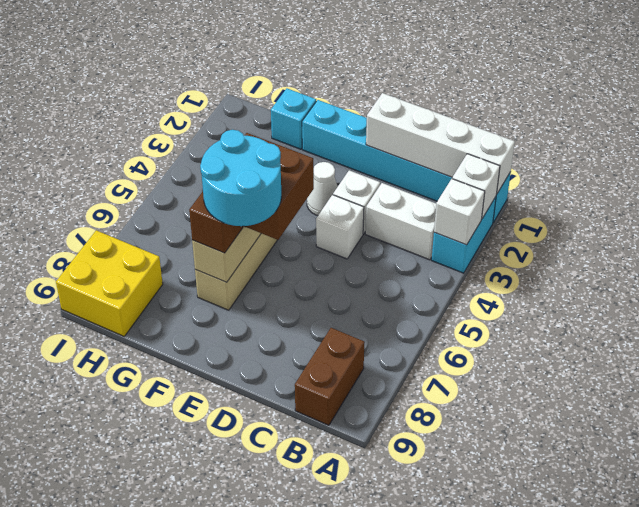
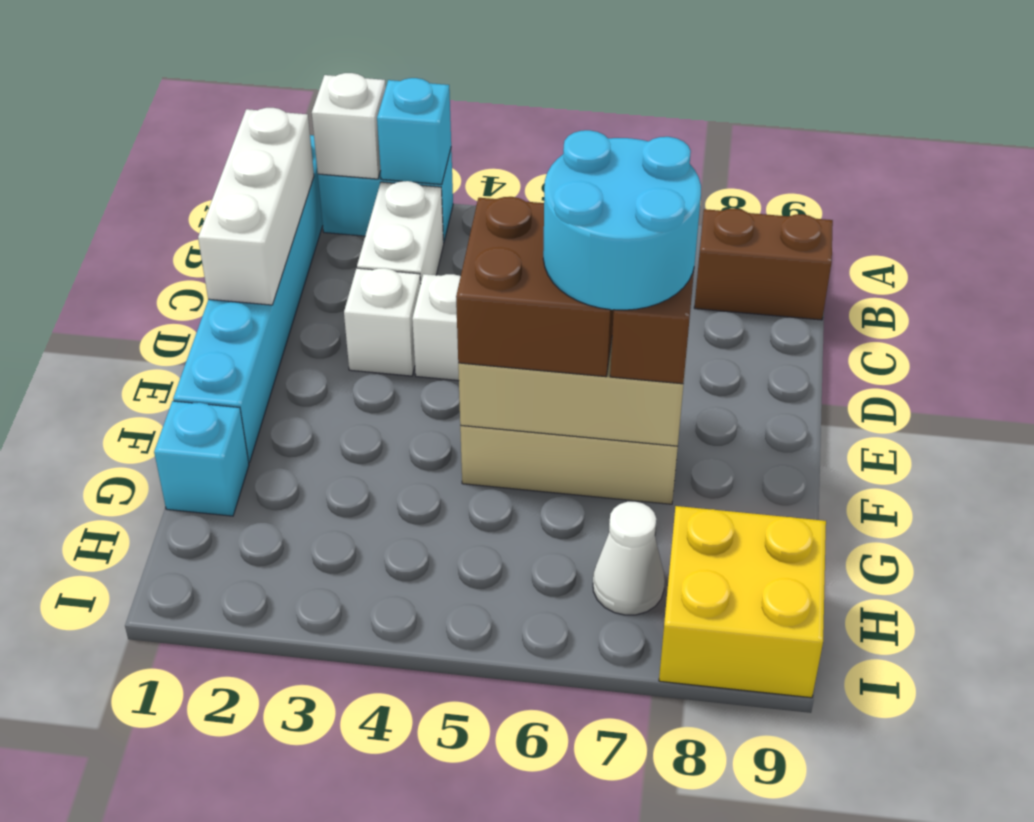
white brick A1:D1 level 2 -> white brick B1:D1 level 2
white brick A3 level 2 -> cyan brick A3 level 2
white cone E3 level 1 -> white cone H7 level 1

